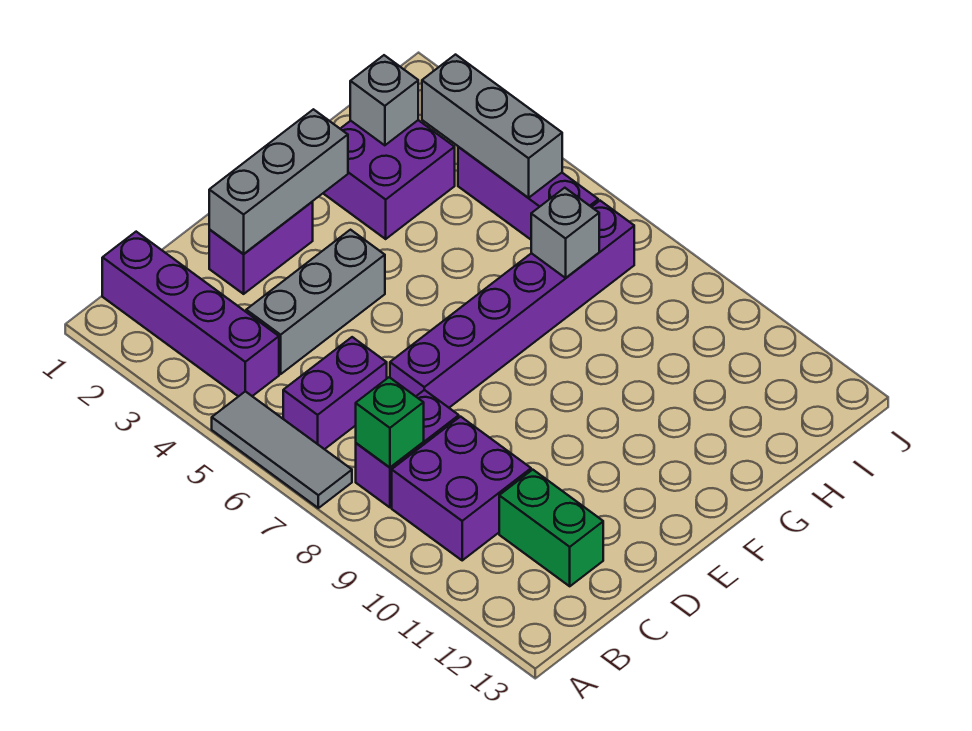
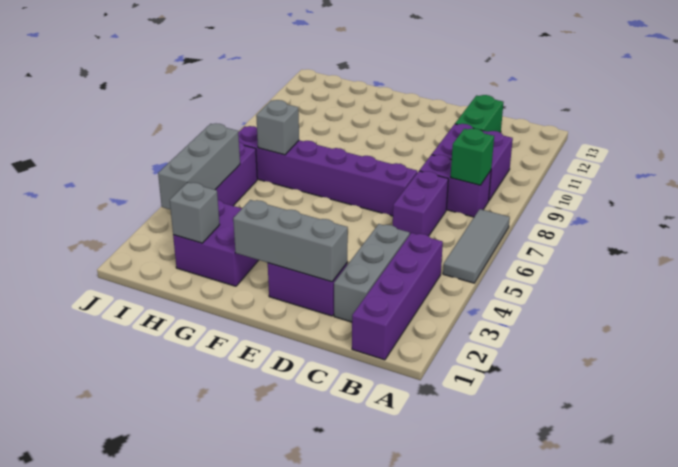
purple brick B6:C6 level 1 -> purple brick C6:C7 level 1
grey brick C4:E4 level 1 -> grey brick C2:C4 level 1

